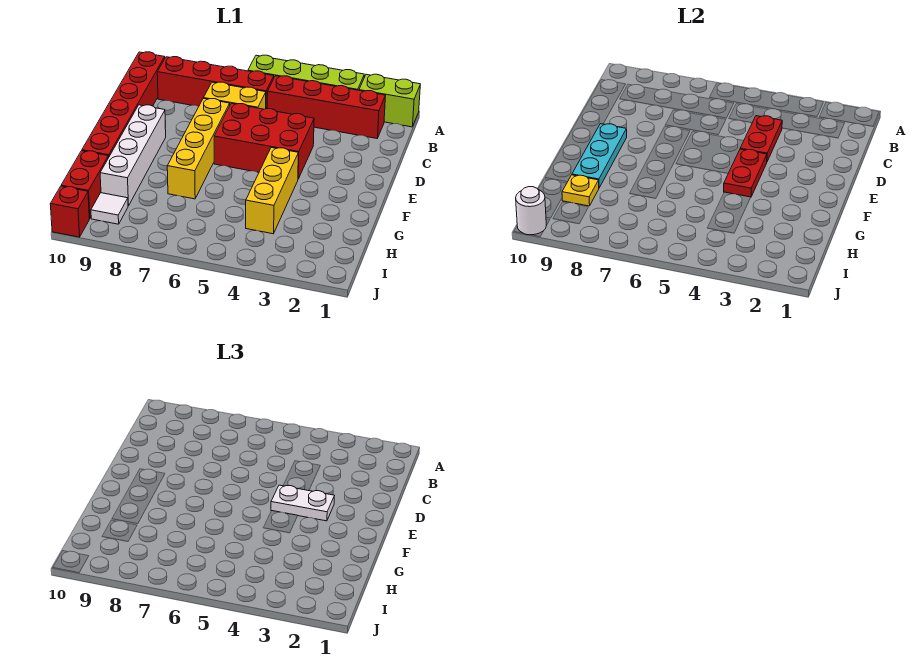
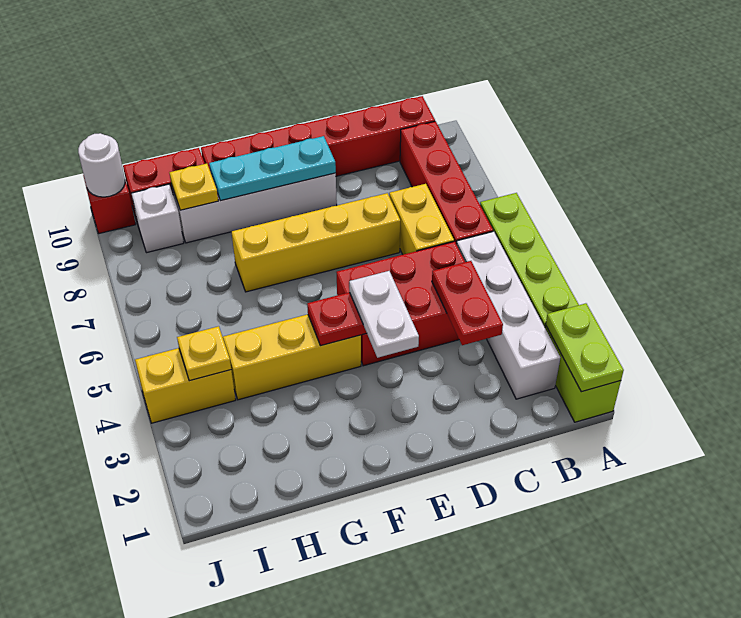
none -> lime plate A1:A2 level 2
red brick B2:B5 level 1 -> white brick B2:B5 level 1
red plate C4:D4 level 2 -> red plate C3:C4 level 2
red brick D4:E6 level 1 -> red brick C4:E5 level 1
none -> yellow brick I4:J4 level 1
none -> yellow plate I4 level 2
white tile I9 level 1 -> white brick I9 level 1

